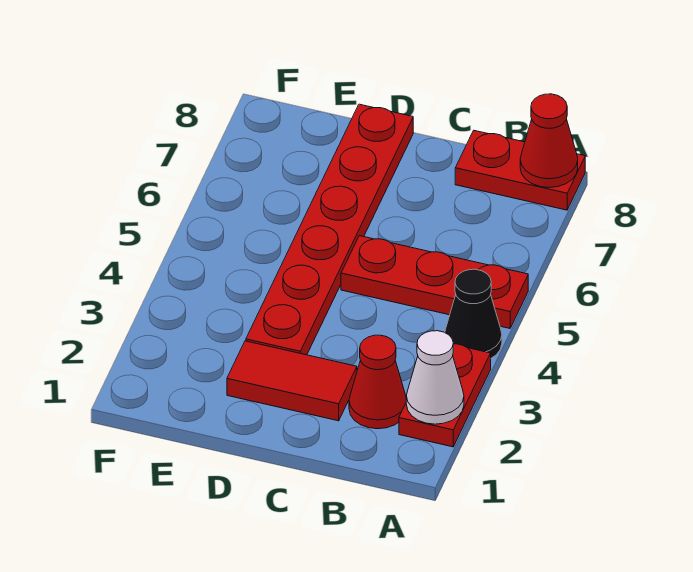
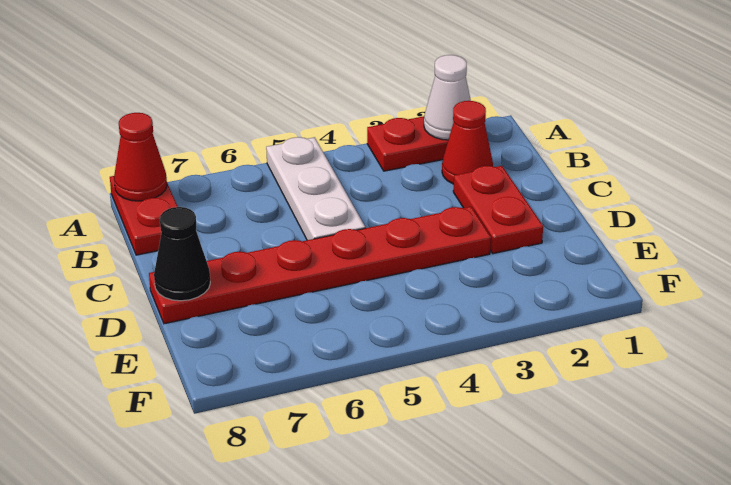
black cone A4 level 1 -> black cone D8 level 2
red plate A5:C5 level 1 -> white plate A5:C5 level 1
red tile C2:D2 level 1 -> red plate C2:D2 level 1

